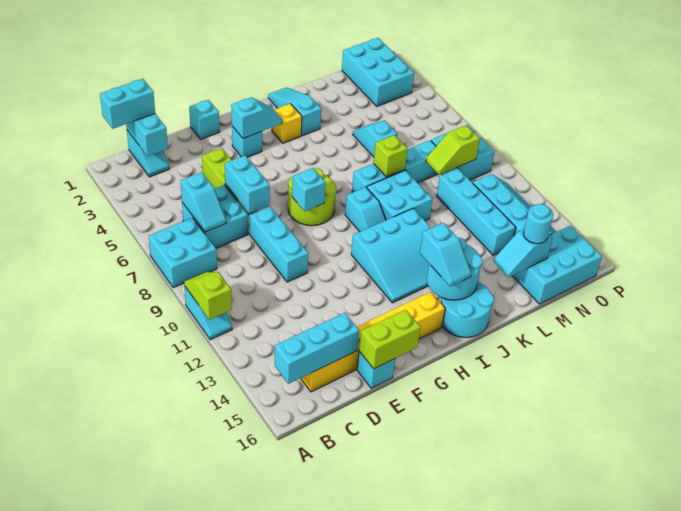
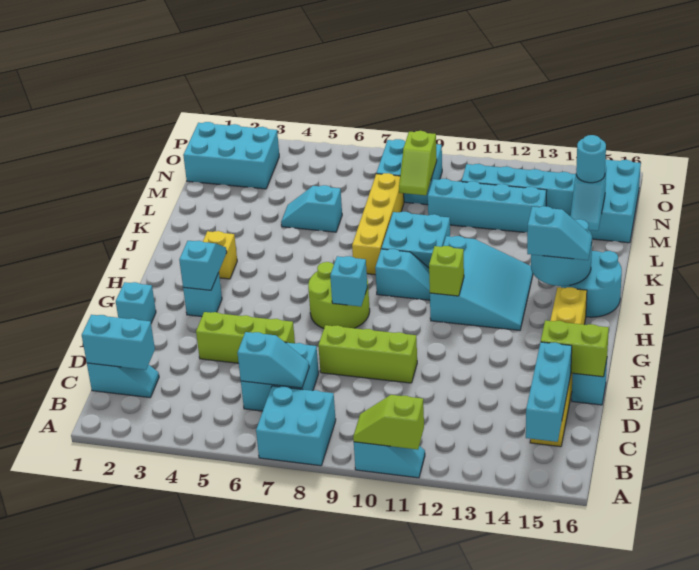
cyan brick B1:C1 level 3 -> none
cyan brick E6:E7 level 2 -> none
cyan brick E8:E10 level 1 -> lime brick E8:E10 level 1
lime brick E16:F16 level 2 -> lime brick E15:E16 level 2
cyan slope J1:J3 level 1 top 3 -> none
cyan brick J8:M8 level 1 -> yellow brick J8:M8 level 1
lime brick K8 level 2 -> lime brick H11 level 2

